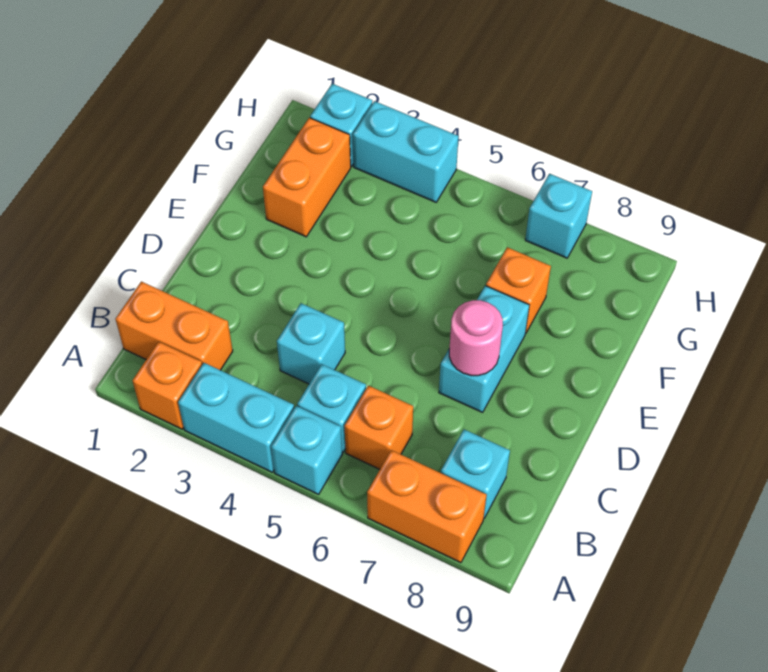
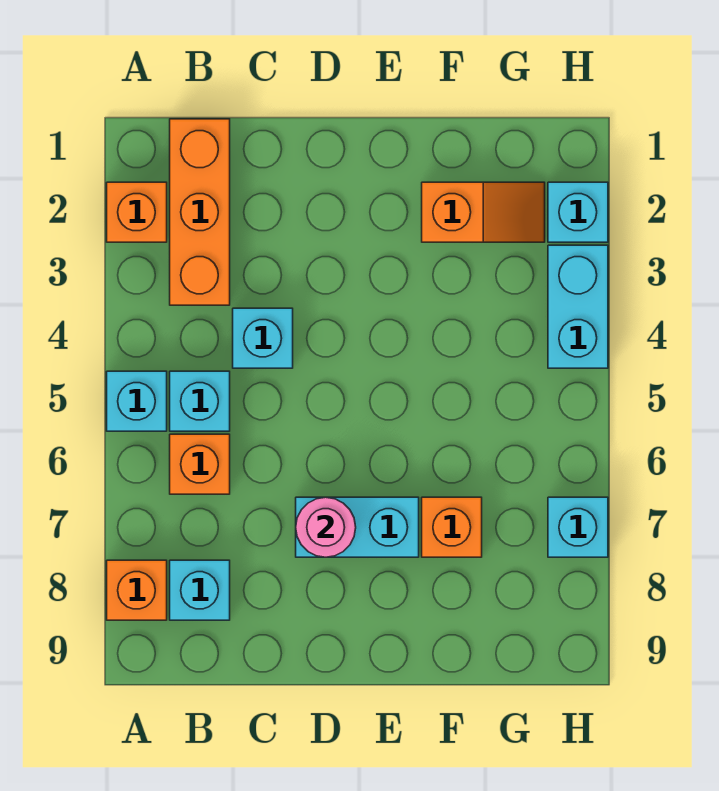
cyan brick A3:A4 level 1 -> none
orange brick A7:A8 level 1 -> orange brick A8 level 1
orange brick B1:B2 level 1 -> orange brick B1:B3 level 1
orange brick F2:G2 level 1 -> orange slope F2:G2 level 1 top F

